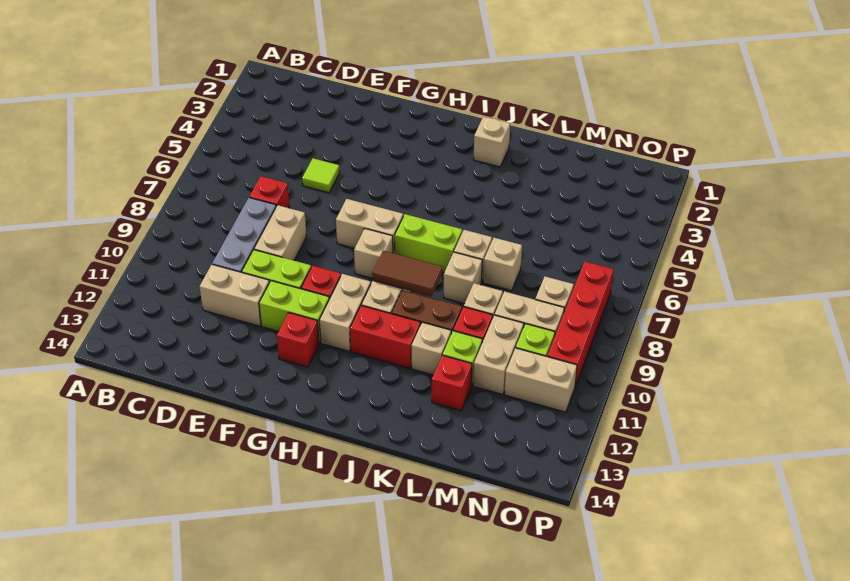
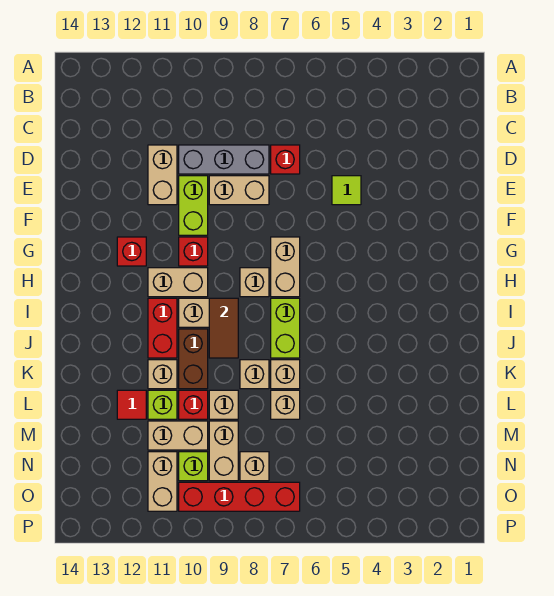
lime brick F11:G11 level 1 -> none
tan brick J2 level 1 -> none
red brick L12 level 1 -> red tile L12 level 1

